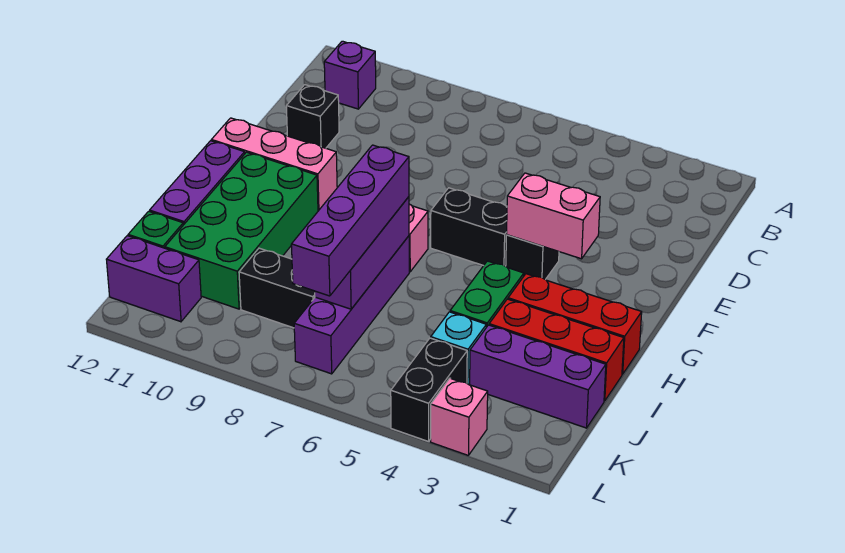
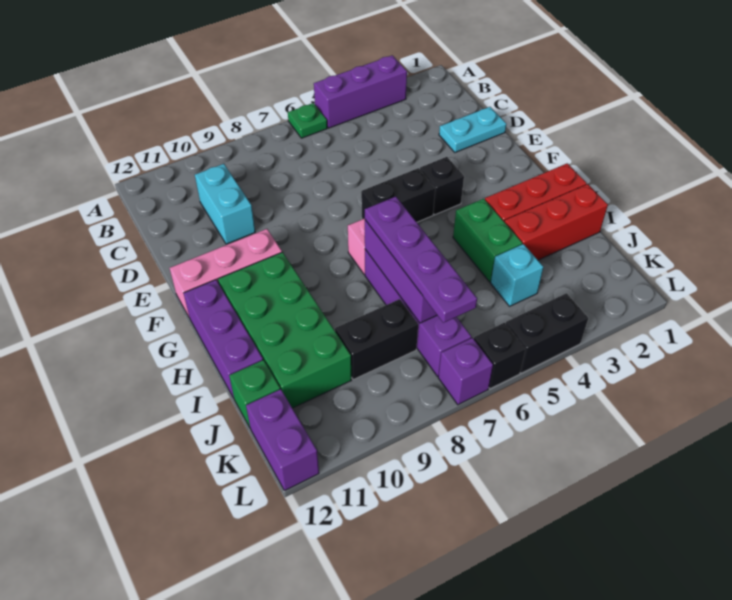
none -> green plate A6 level 1
purple brick B11 level 1 -> purple brick L7 level 1
none -> cyan brick C10:D10 level 1
none -> cyan plate D1:D2 level 1
black brick D11 level 1 -> black brick L6 level 1
pink brick F3:F4 level 2 -> none
purple brick H7:K7 level 3 -> purple plate H7:K7 level 3
purple brick J1:J3 level 1 -> purple brick A3:A5 level 1
black brick K4:L4 level 1 -> black brick L4:L5 level 1
purple brick K11:K12 level 1 -> purple brick K12:L12 level 1
pink brick L3 level 1 -> none

